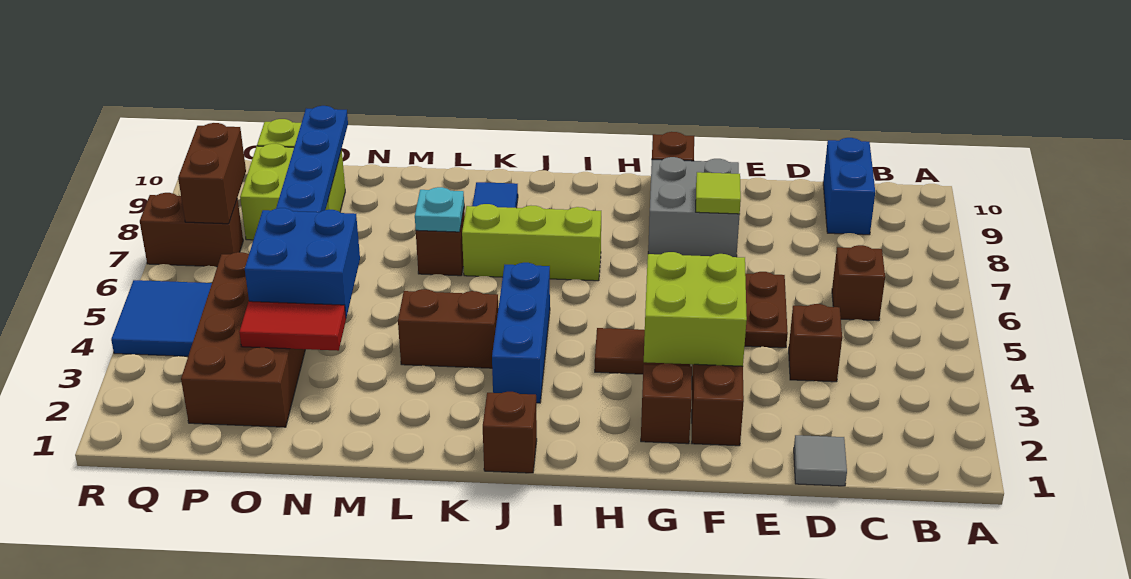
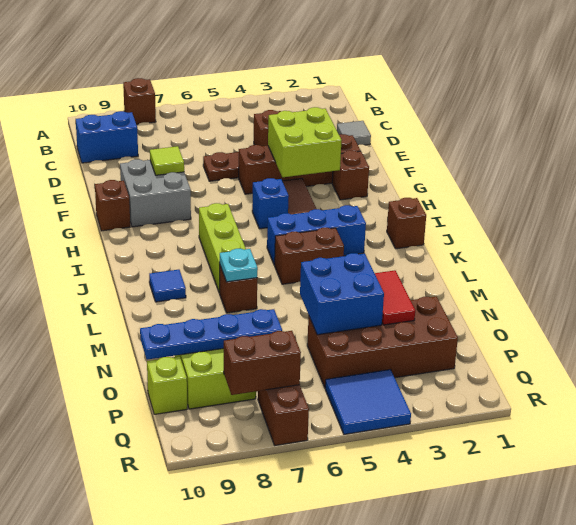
brown brick C6 level 1 -> brown brick A8 level 1
none -> blue brick H5 level 1
brown brick K4:L4 level 1 -> brown brick K4:K5 level 1

